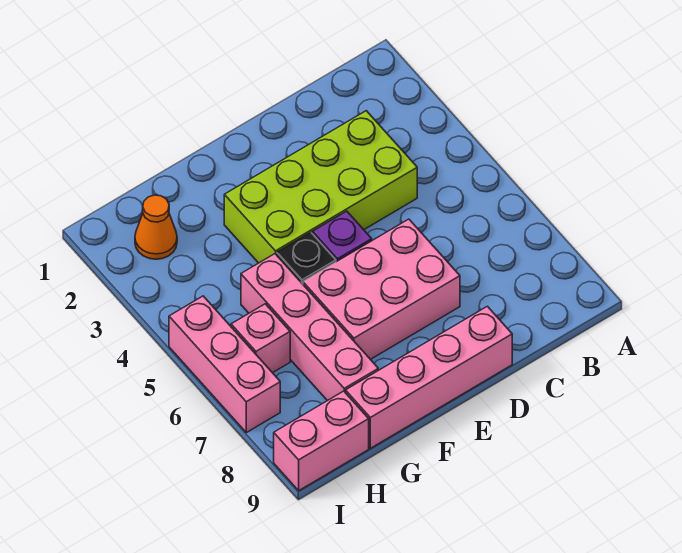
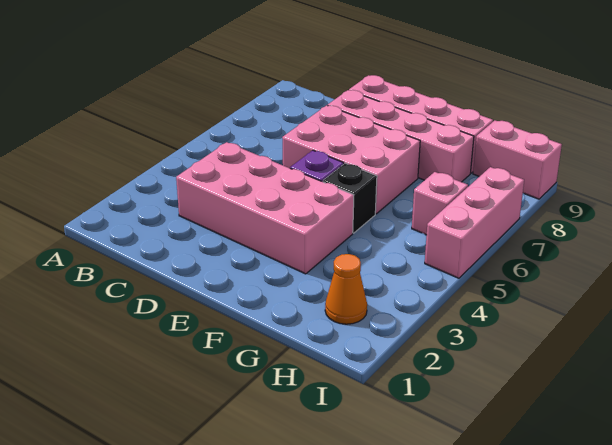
lime brick C3:F4 level 1 -> pink brick C3:F4 level 1
pink brick G5:G8 level 1 -> pink brick D8:G8 level 1

